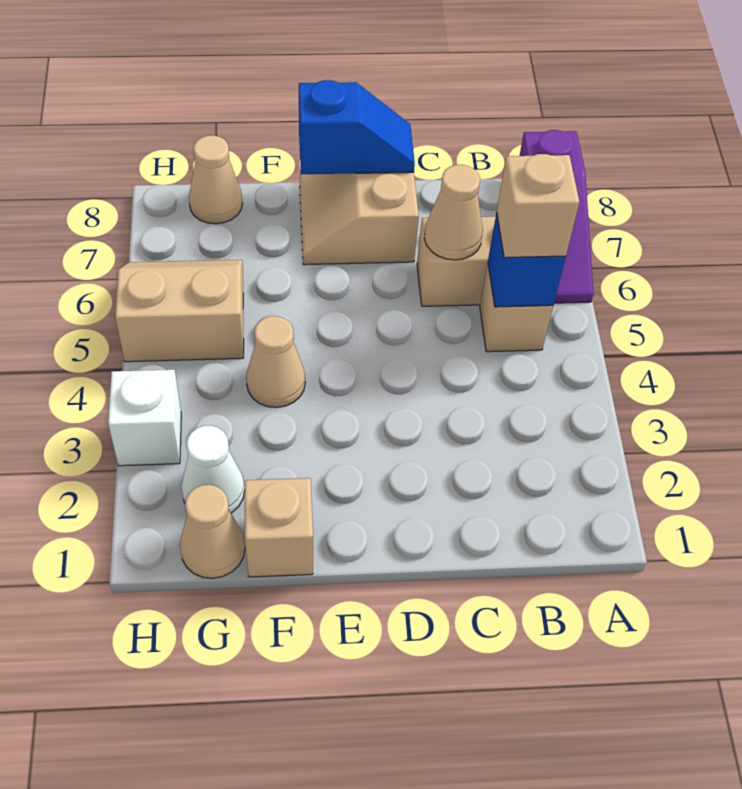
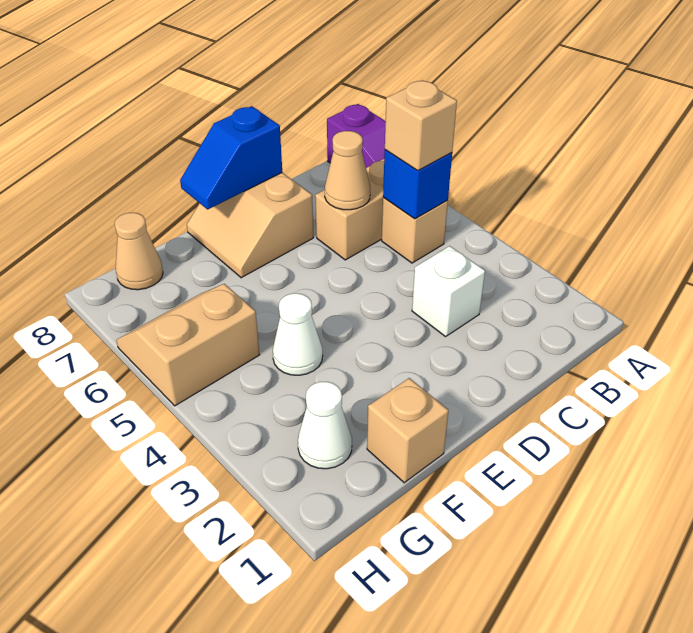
blue slope D8:E8 level 2 top E -> blue slope D8:E8 level 2 top D
tan cone F4 level 1 -> white cone F4 level 1
tan cone G1 level 1 -> none
white brick H3 level 1 -> white brick C3 level 1

